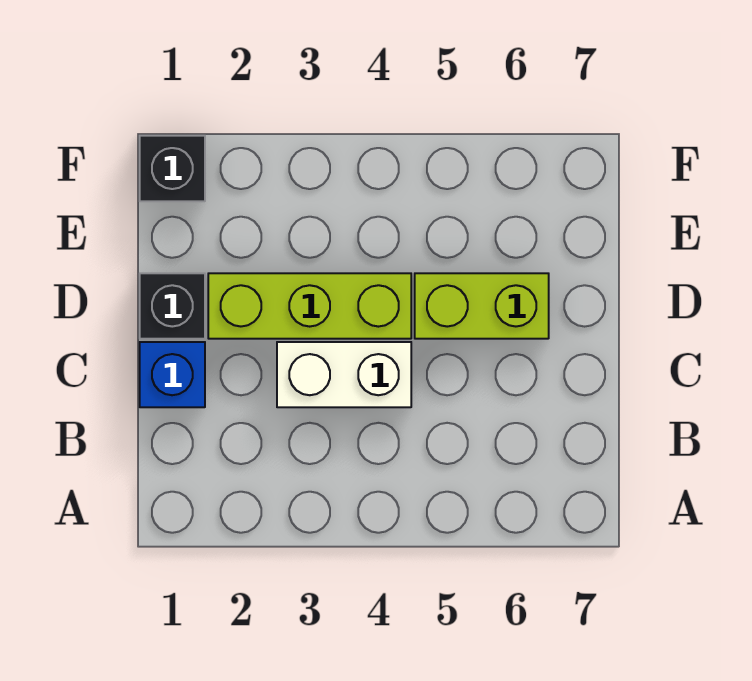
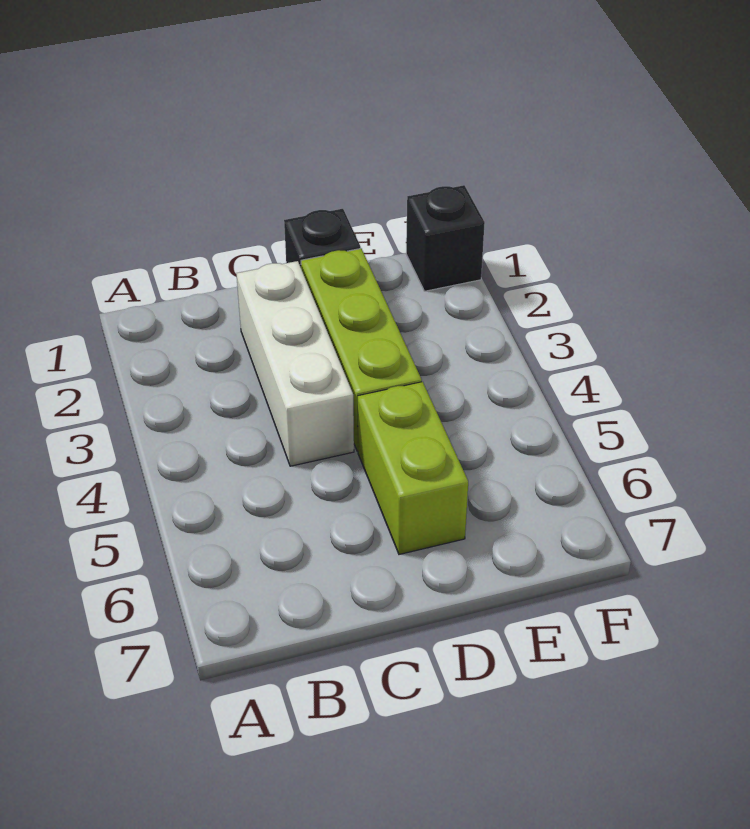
blue brick C1 level 1 -> none
white brick C3:C4 level 1 -> white brick C2:C4 level 1

